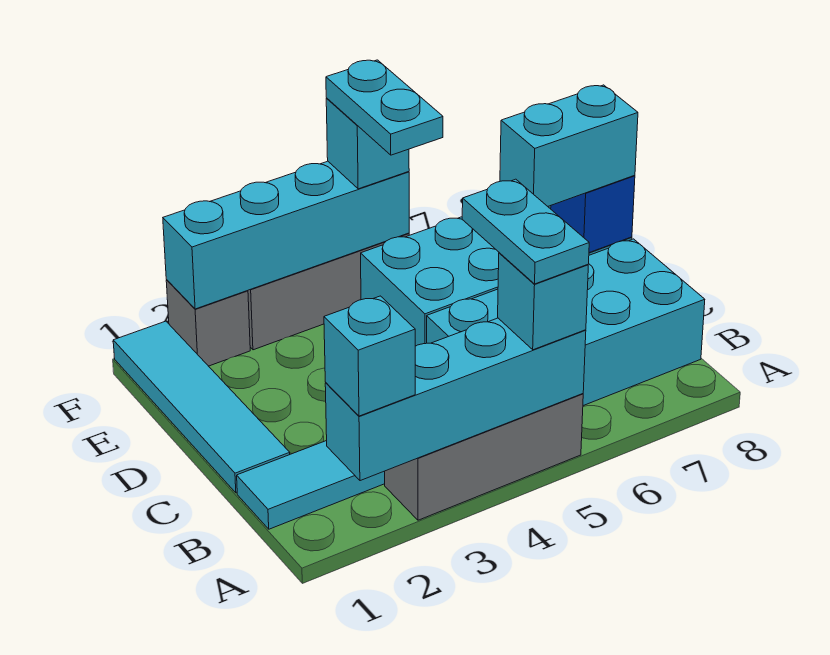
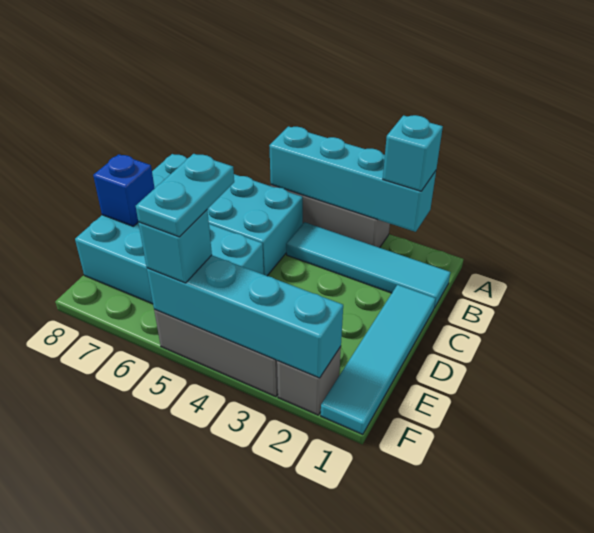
cyan brick A5 level 3 -> none
cyan plate A5:B5 level 4 -> none
cyan brick D7:D8 level 3 -> none

